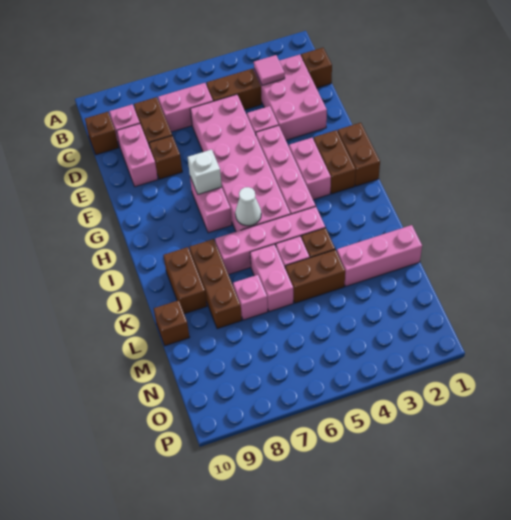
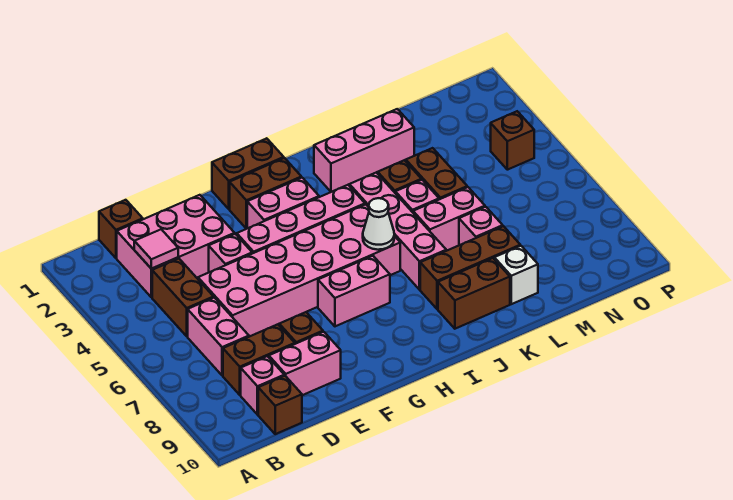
white brick G7 level 2 -> white brick L9 level 1
pink brick L1:L3 level 1 -> pink brick J2:L2 level 1
brown brick L10 level 1 -> brown brick O4 level 1

